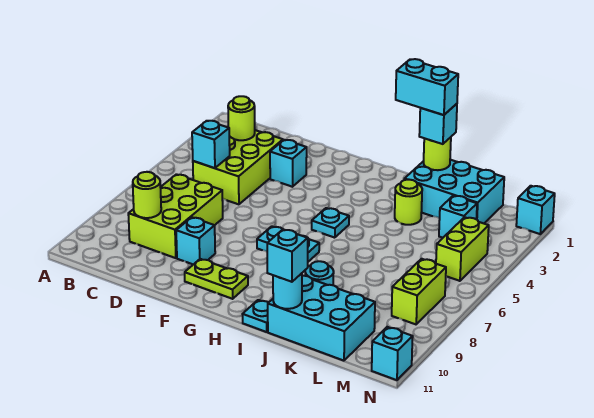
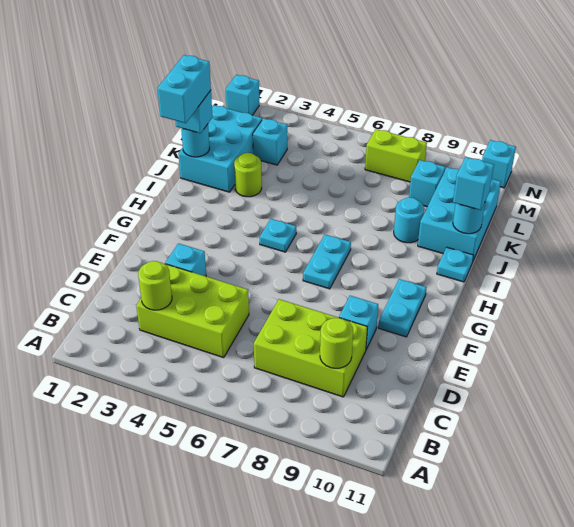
cyan brick C5 level 2 -> cyan brick L9 level 1
lime plate F10:G10 level 1 -> cyan plate F10:G10 level 1
lime round brick J1 level 2 -> cyan round brick J1 level 2
lime brick M4:M5 level 1 -> none

